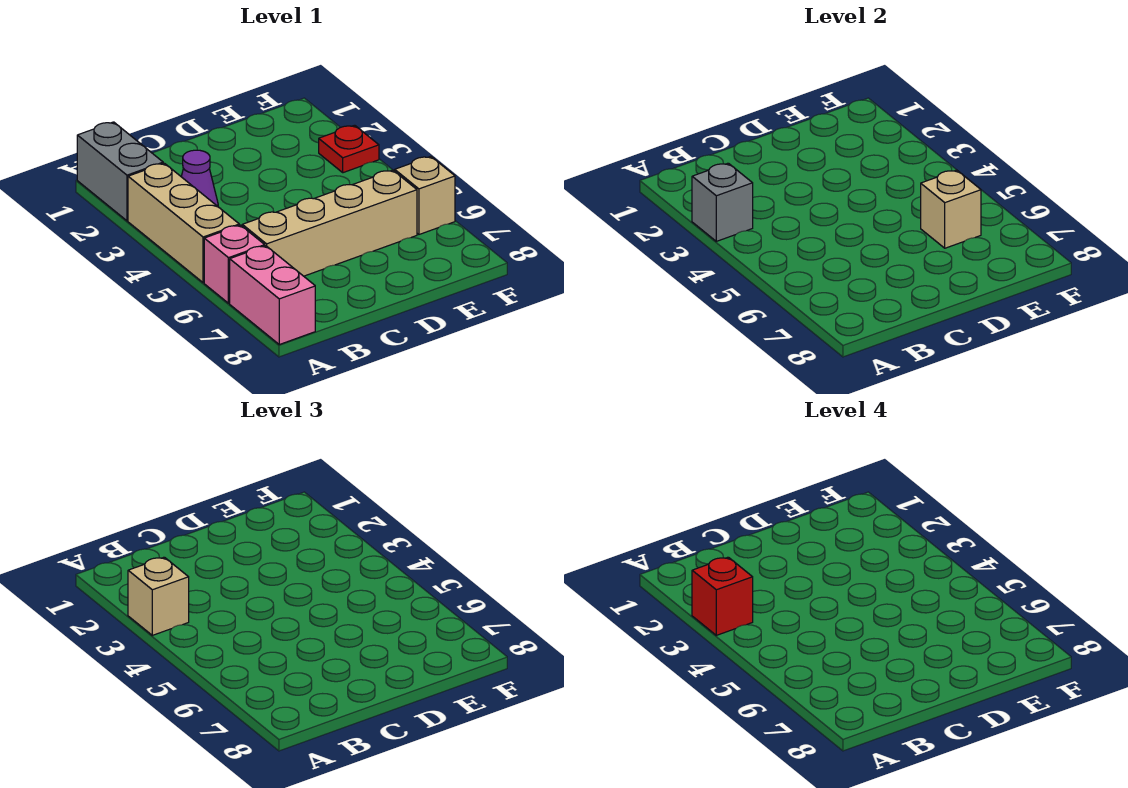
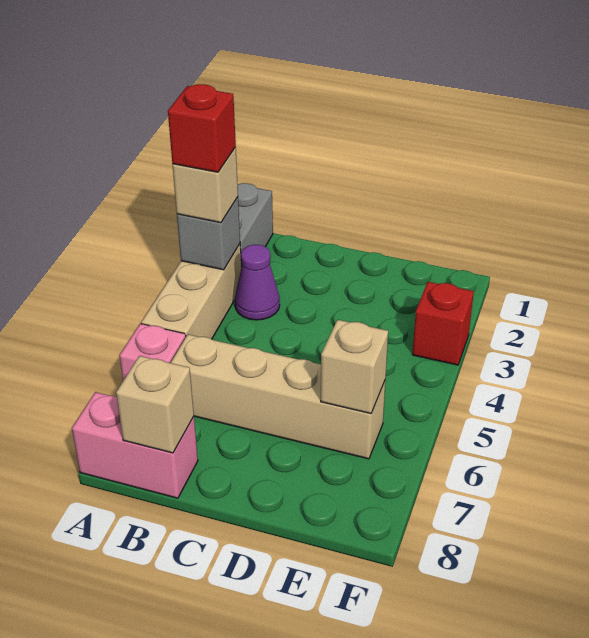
pink brick A7:A8 level 1 -> pink brick A8:B8 level 1
red plate F3 level 1 -> red brick F3 level 1
tan brick F6 level 1 -> tan brick B8 level 2

